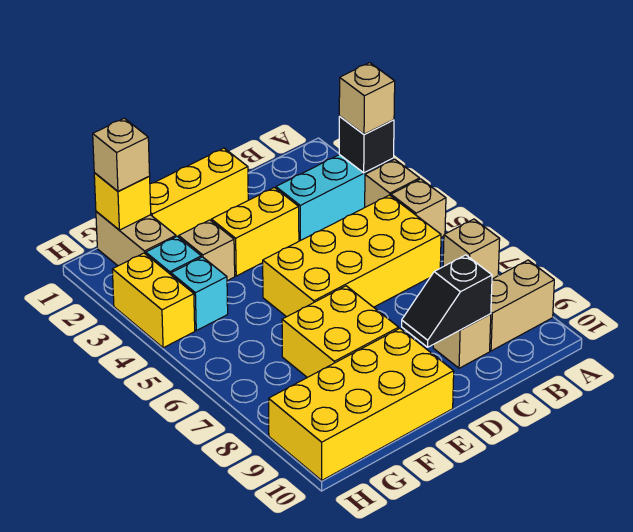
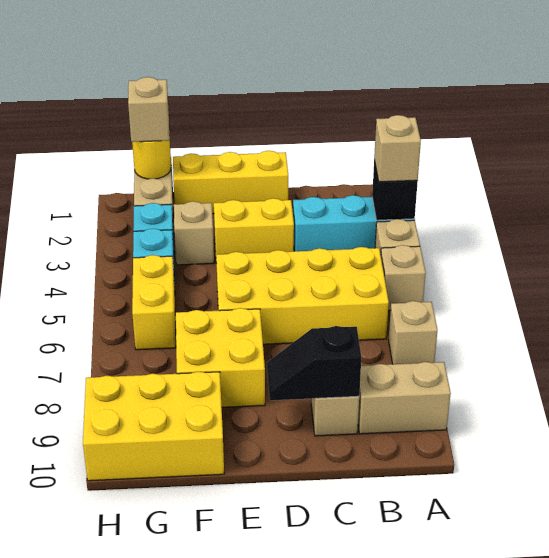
yellow brick E9:H10 level 1 -> yellow brick F9:H10 level 1
yellow brick G1 level 2 -> yellow round brick G1 level 2
yellow brick H3:H4 level 1 -> yellow brick G5:G6 level 1

